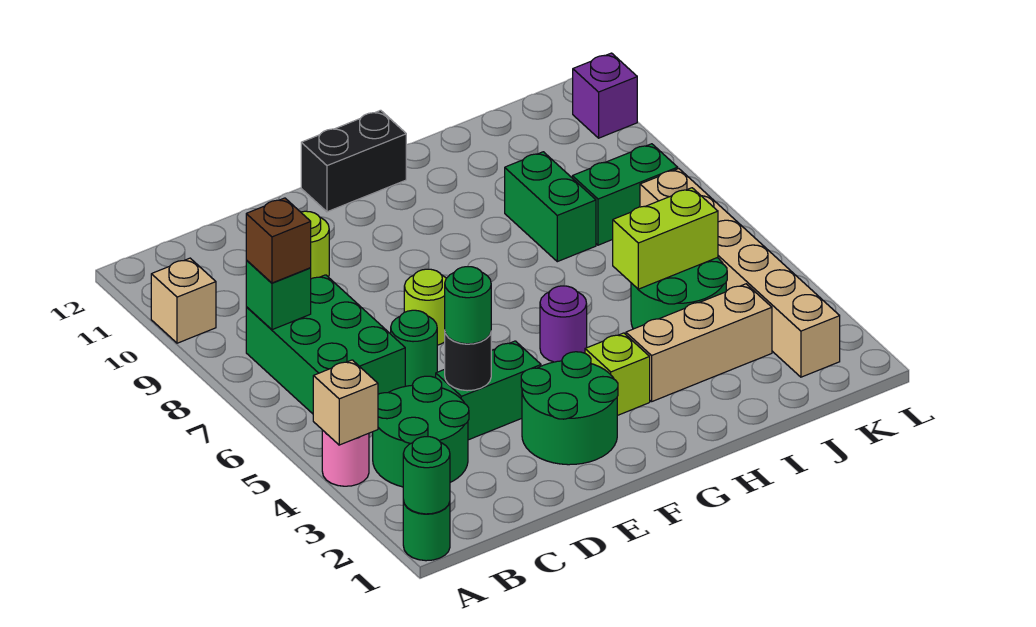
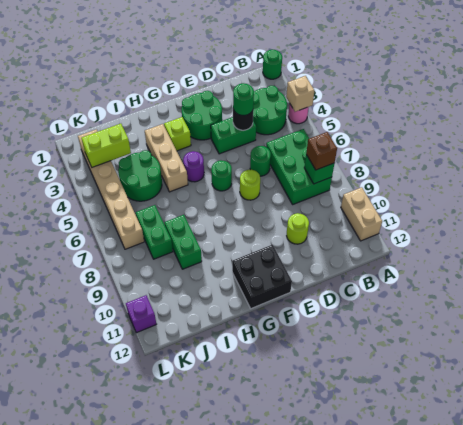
green round brick A1 level 2 -> green round brick F6 level 1
tan brick A10 level 1 -> tan brick A10:A11 level 1
black brick F12:G12 level 1 -> black brick F11:G12 level 1
tan brick H3:J3 level 1 -> tan brick H3:H5 level 1
lime brick I5:J5 level 2 -> lime brick J3:K3 level 2
green brick J8:K8 level 1 -> green brick J7:J8 level 1

